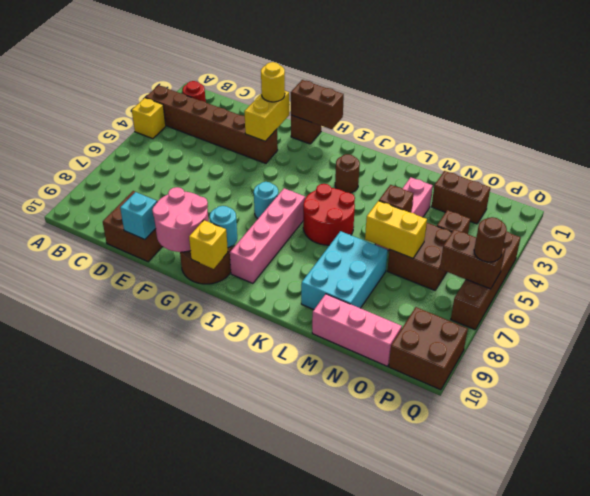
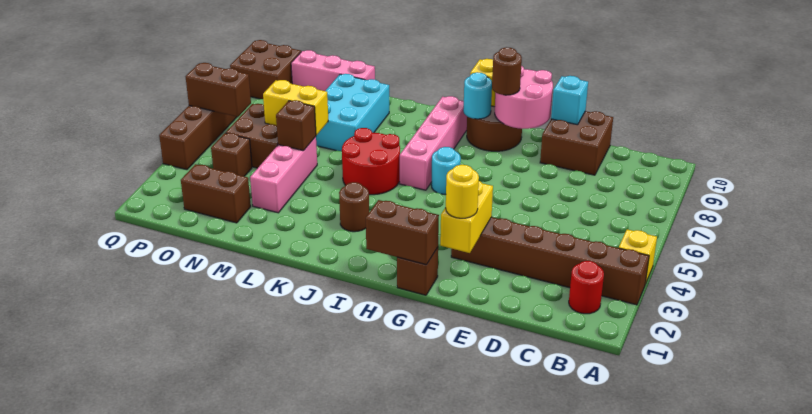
brown round brick Q6 level 3 -> brown round brick G9 level 3

